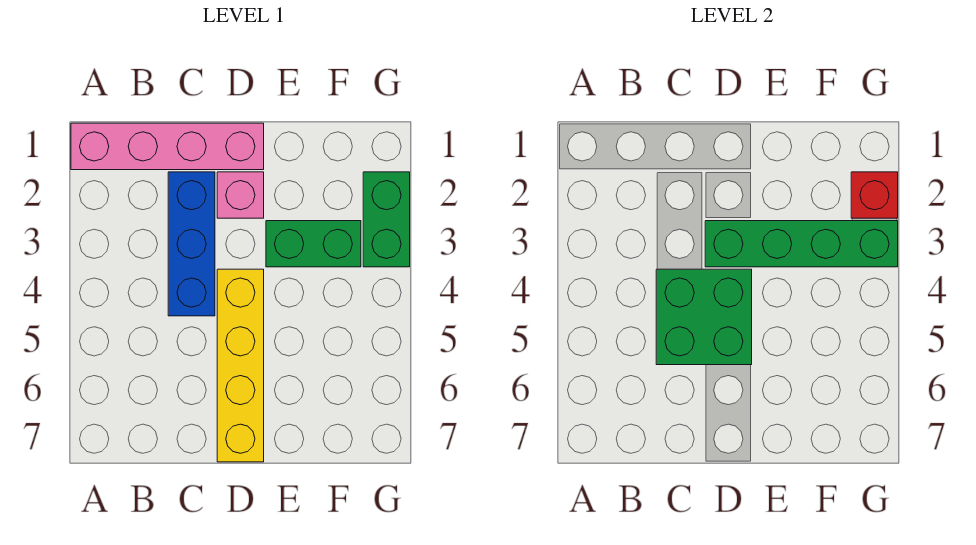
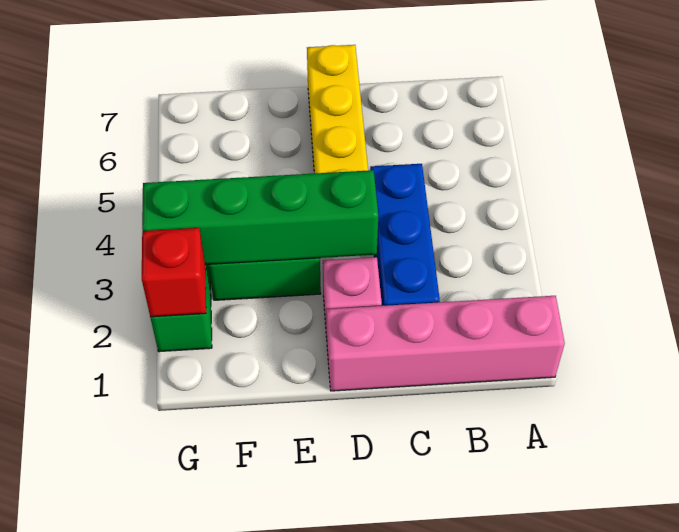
green brick C4:D5 level 2 -> none

